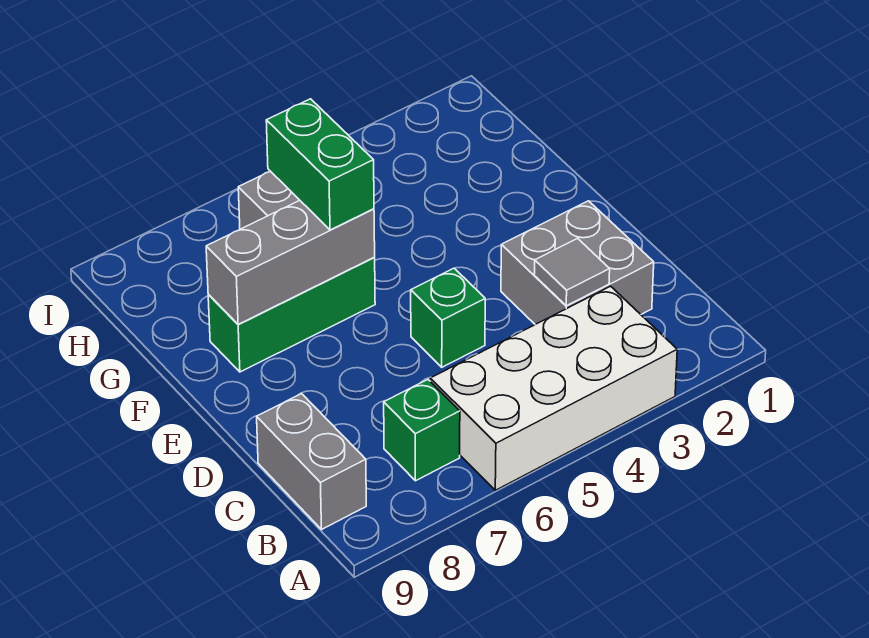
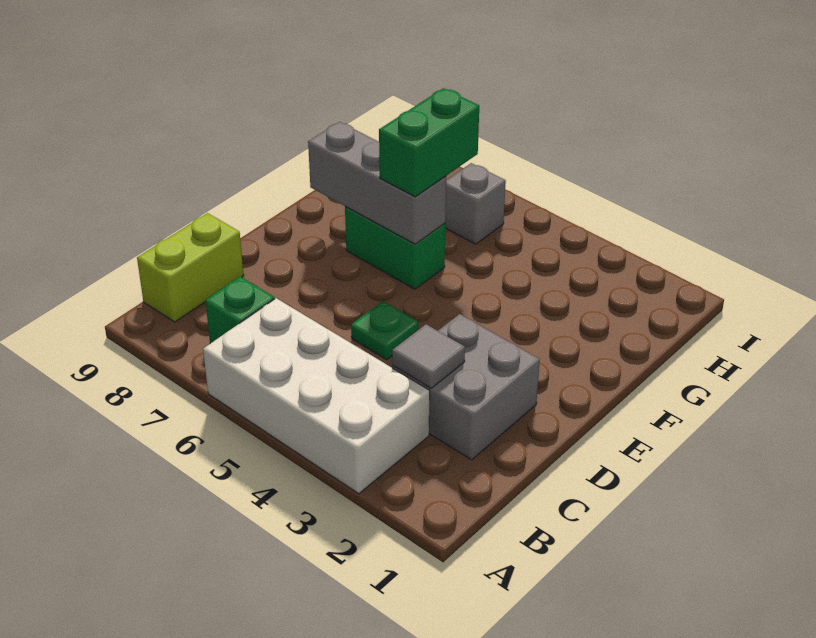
grey brick B9:C9 level 1 -> lime brick B9:C9 level 1
green brick D5 level 1 -> green plate D5 level 1
green brick F6:F8 level 1 -> green brick F6:F7 level 1

